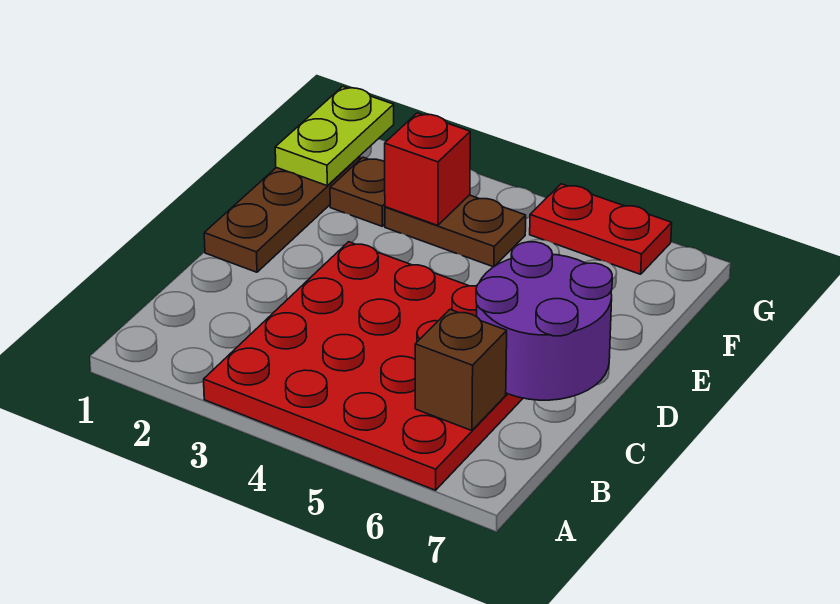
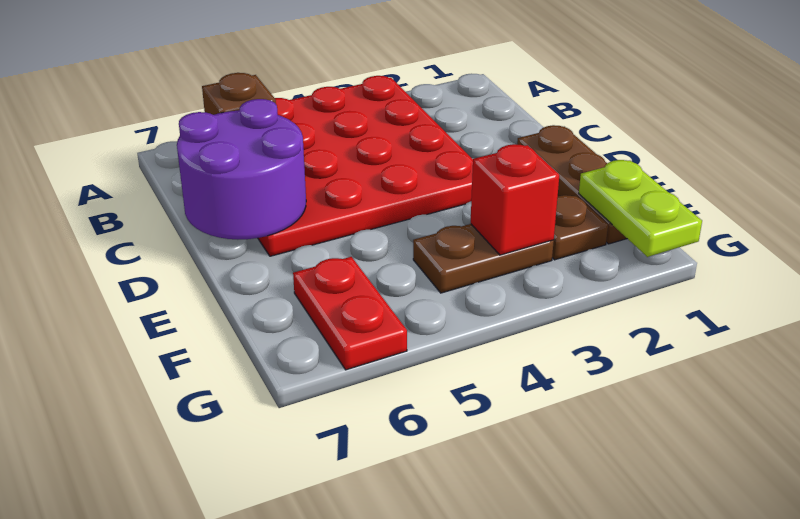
red plate G5:G6 level 1 -> red plate F6:G6 level 1

